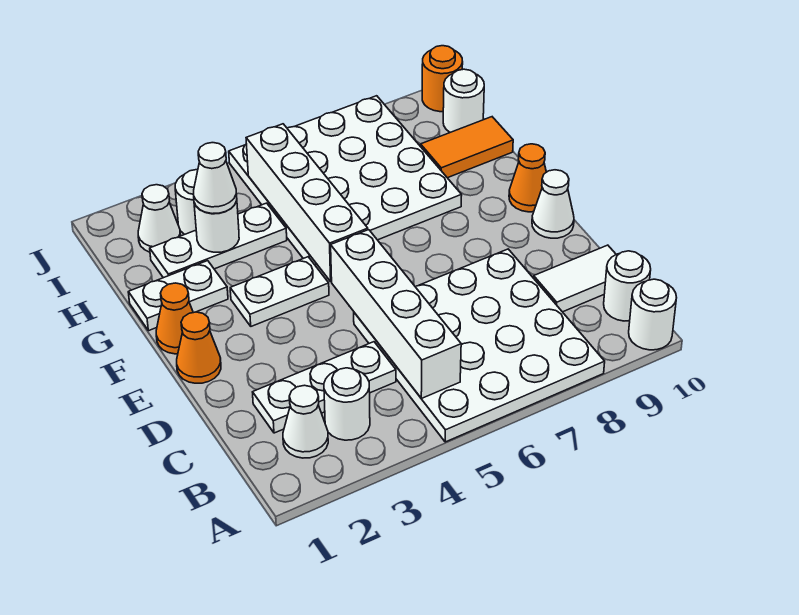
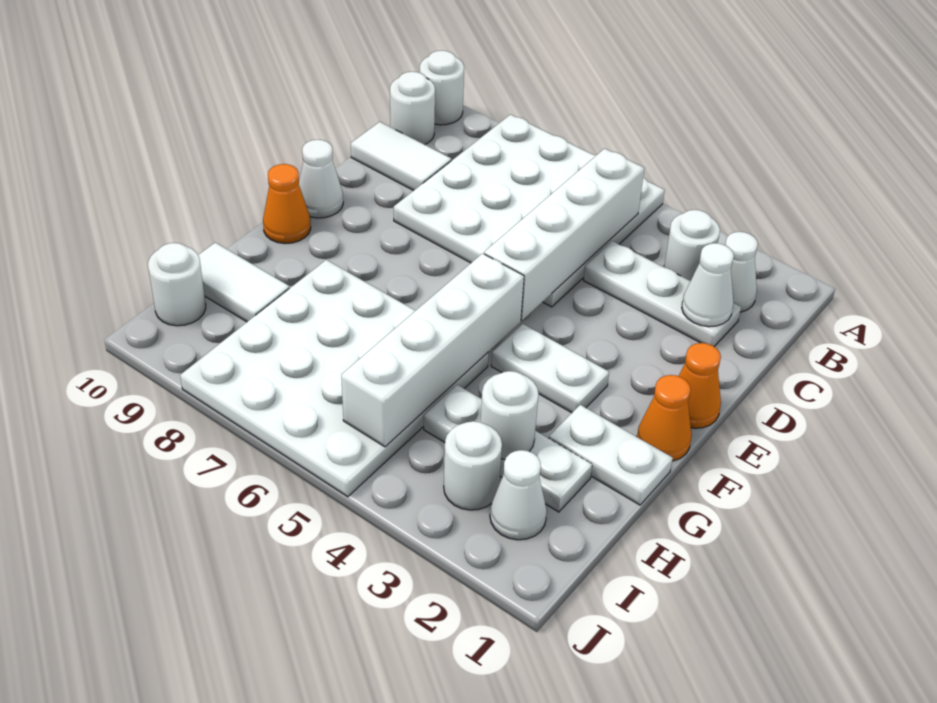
white cone H3 level 3 -> white cone C2 level 2
orange tile H9:H10 level 1 -> white tile H9:H10 level 1
orange round brick J10 level 1 -> none

